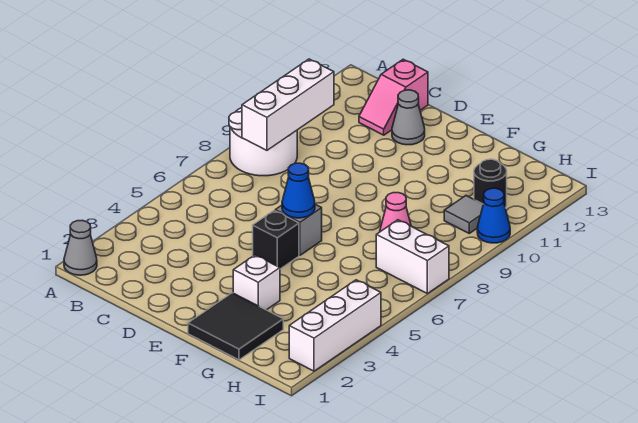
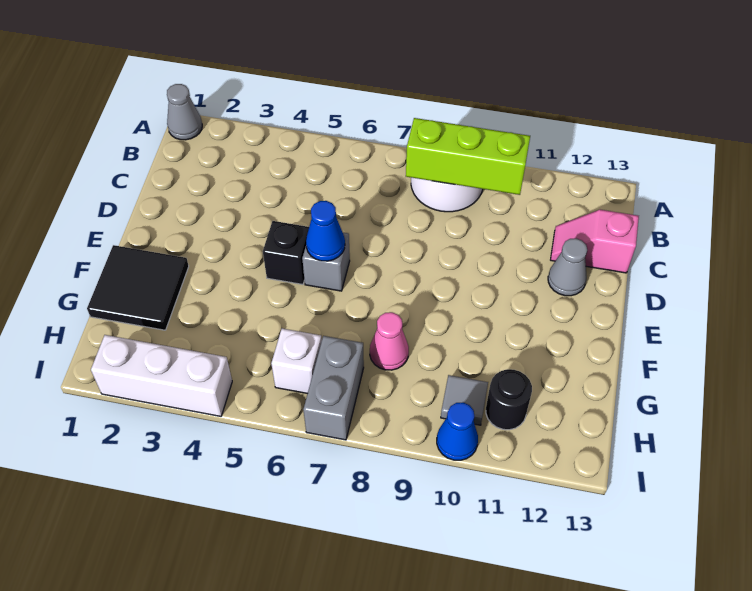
white brick B8:B10 level 2 -> lime brick B8:B10 level 2
white brick F3 level 1 -> white brick H6 level 1
white brick H7:I7 level 1 -> grey brick H7:I7 level 1

